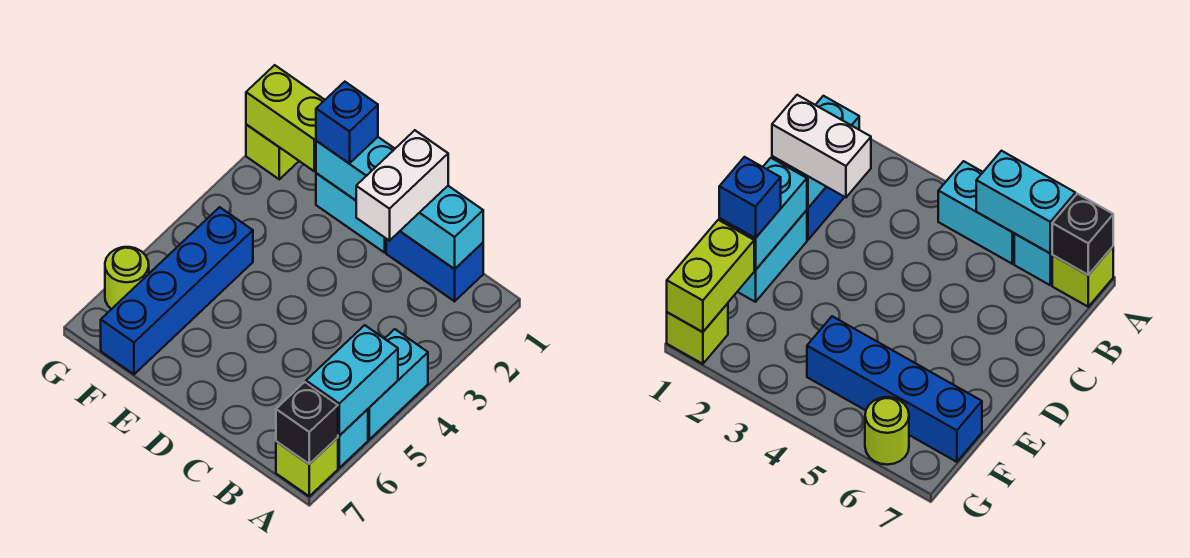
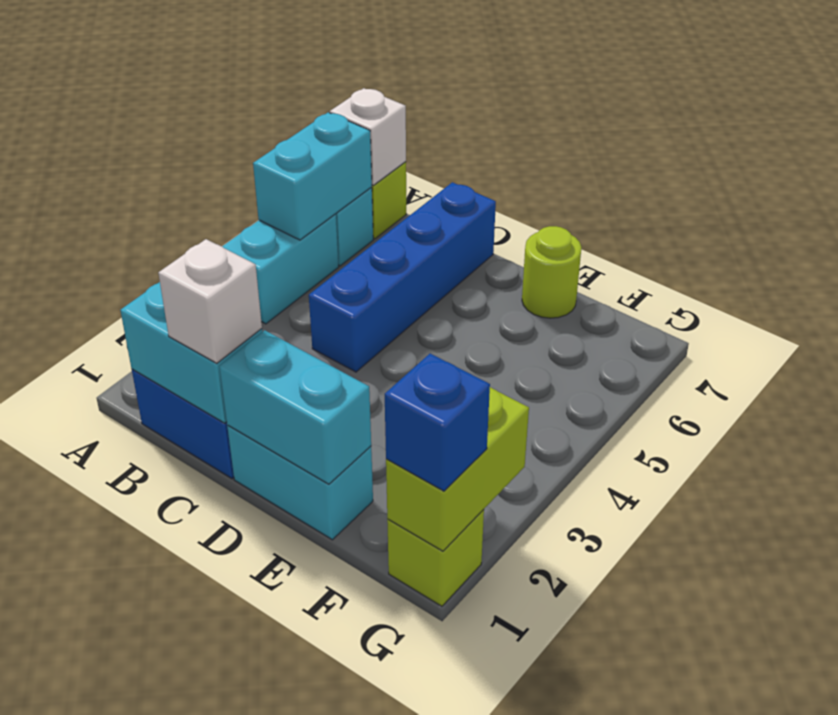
black brick A7 level 2 -> white brick A7 level 2
white brick C1:C2 level 3 -> white brick C1 level 3
blue brick E1 level 3 -> blue brick G1 level 3
lime brick F1:G1 level 2 -> lime brick G1:G2 level 2
blue brick F4:F7 level 1 -> blue brick C4:C7 level 1
lime round brick G6 level 1 -> lime round brick E7 level 1

